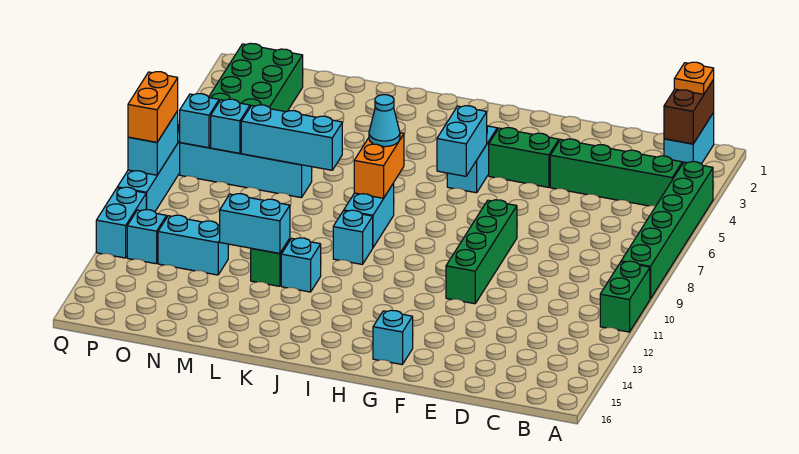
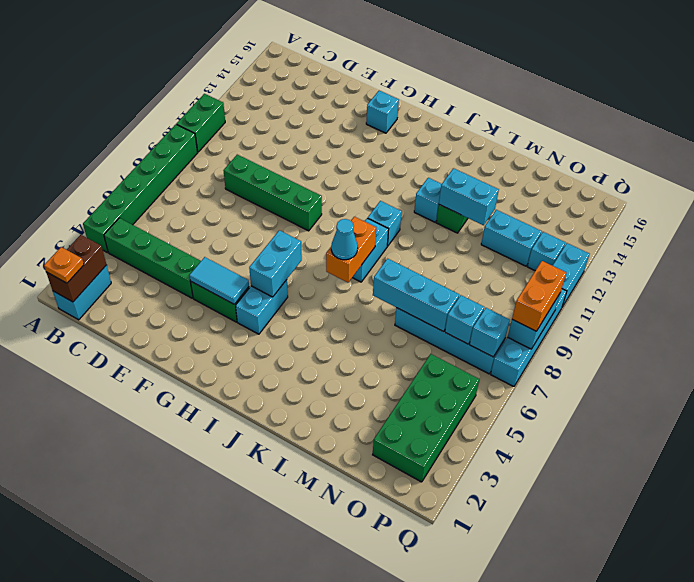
none -> cyan tile F4:G4 level 2
green brick F8:F11 level 1 -> green brick D9:G9 level 1

